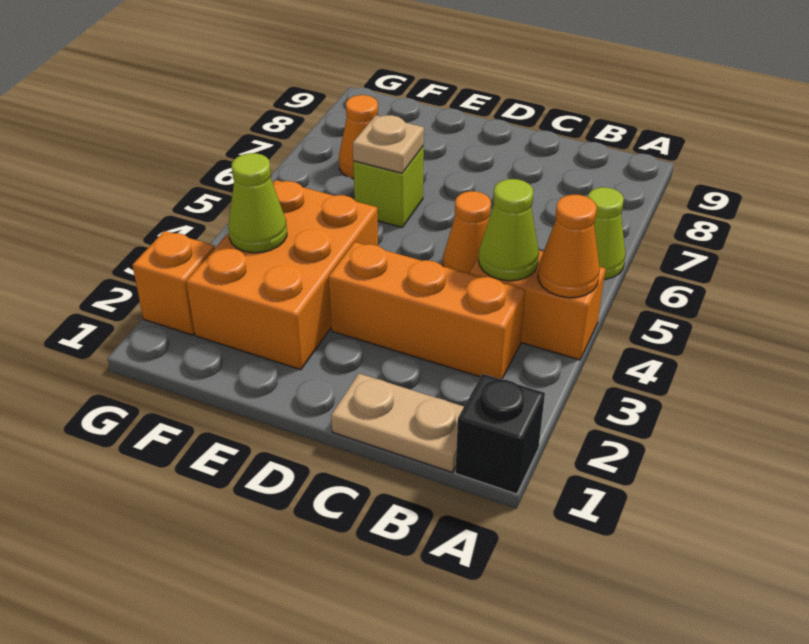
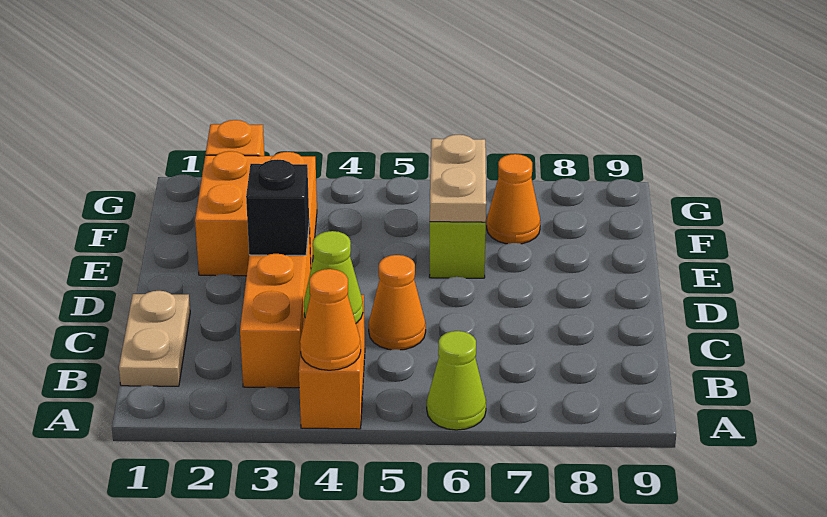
black brick A1 level 1 -> black brick D3 level 2
orange brick E2:F4 level 1 -> orange brick E2:F3 level 1
tan plate E6 level 2 -> tan plate E6:F6 level 2
lime cone F3 level 2 -> none

